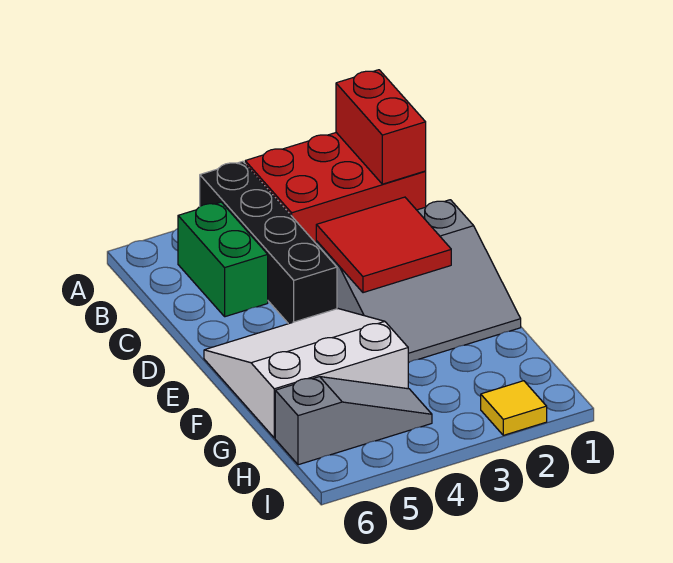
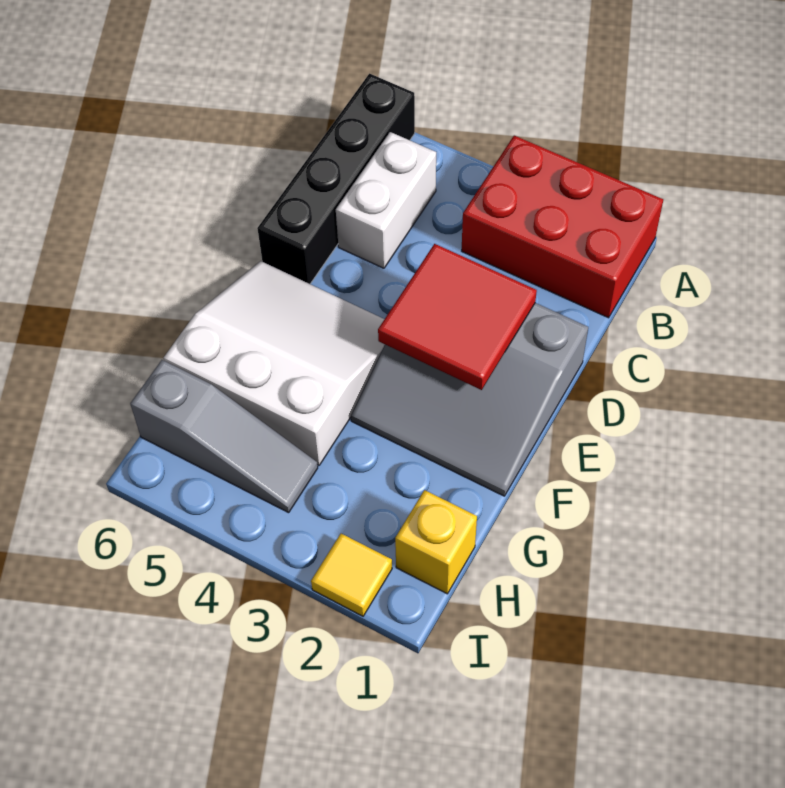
red brick A1:B1 level 2 -> none
black brick A4:D4 level 1 -> black brick A6:D6 level 1
green brick B5:C5 level 1 -> white brick B5:C5 level 1
none -> yellow brick H1 level 1

